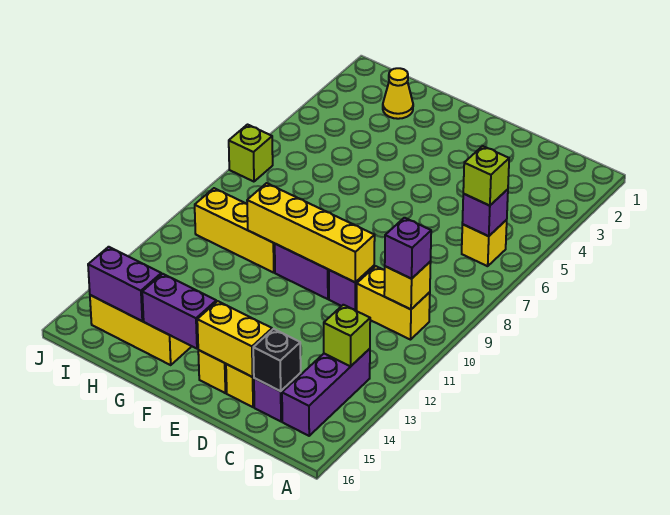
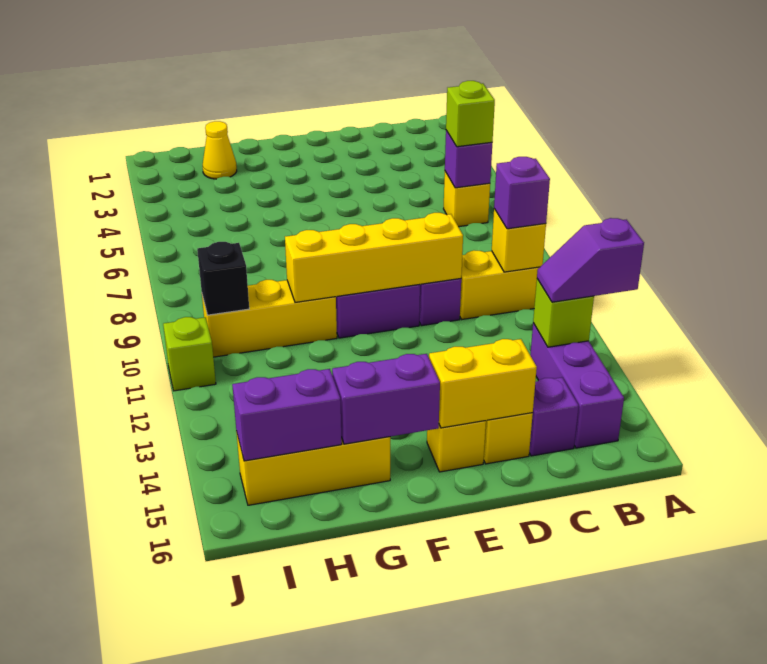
none -> purple slope A13:B13 level 3 top A
black brick C15 level 2 -> black brick I10 level 2
lime brick J7 level 1 -> lime brick J11 level 1

